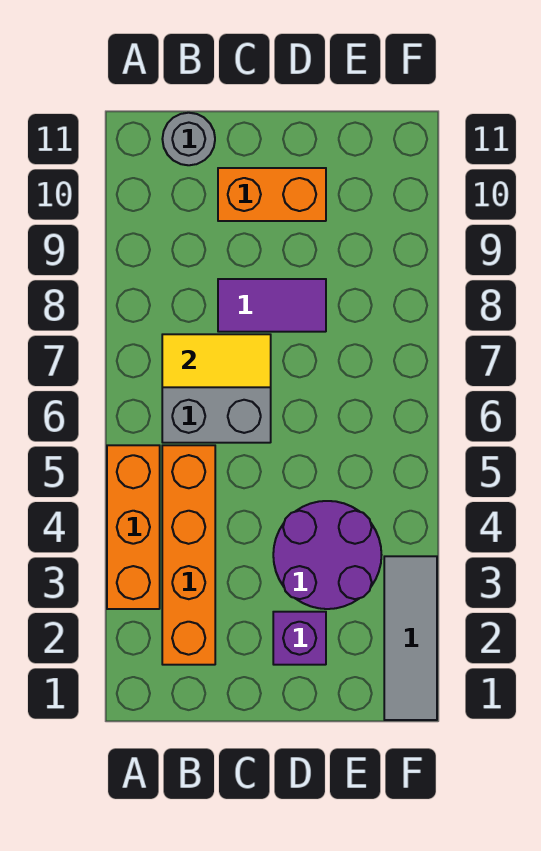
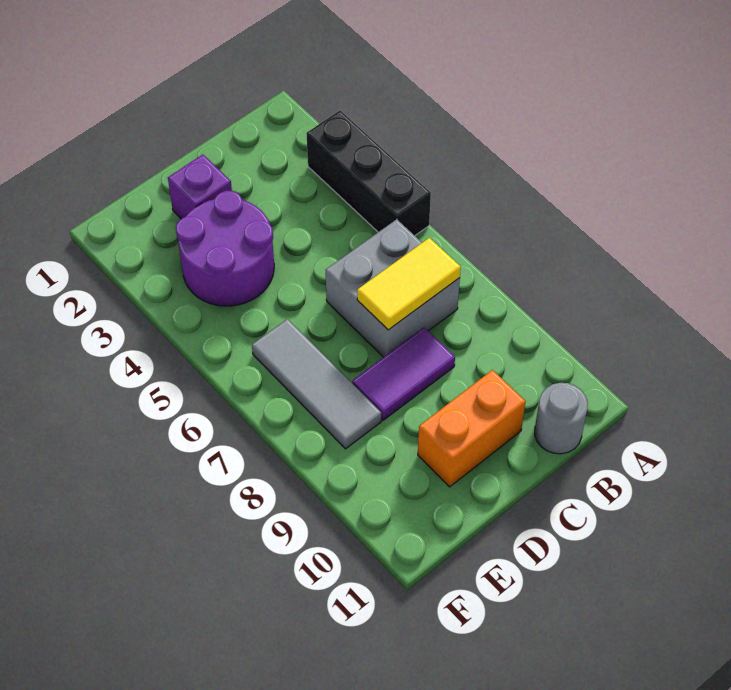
orange brick A3:A5 level 1 -> black brick A3:A5 level 1
orange brick B2:B5 level 1 -> none
grey tile F1:F3 level 1 -> grey tile E6:E8 level 1

